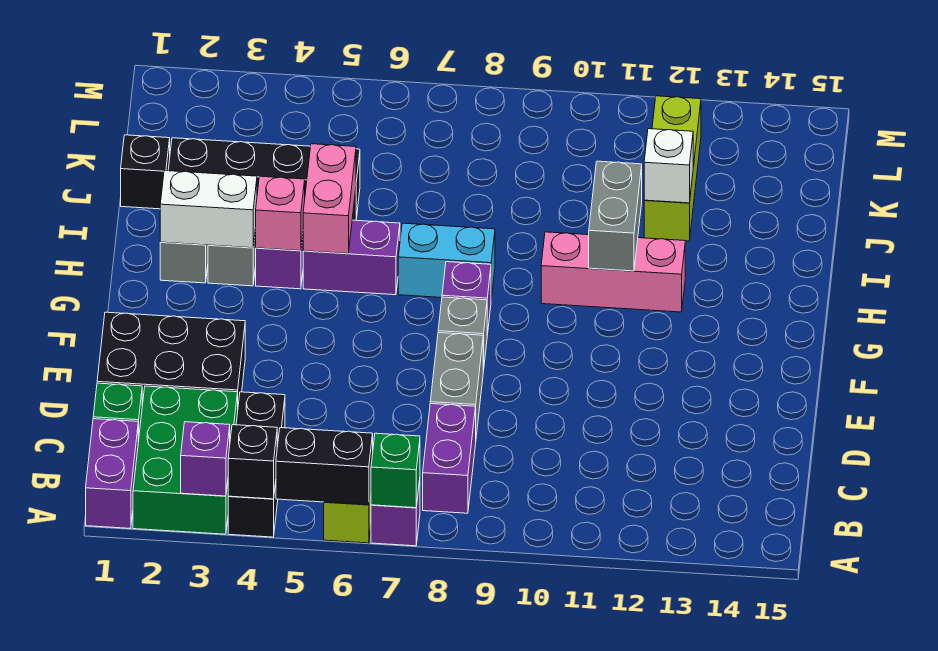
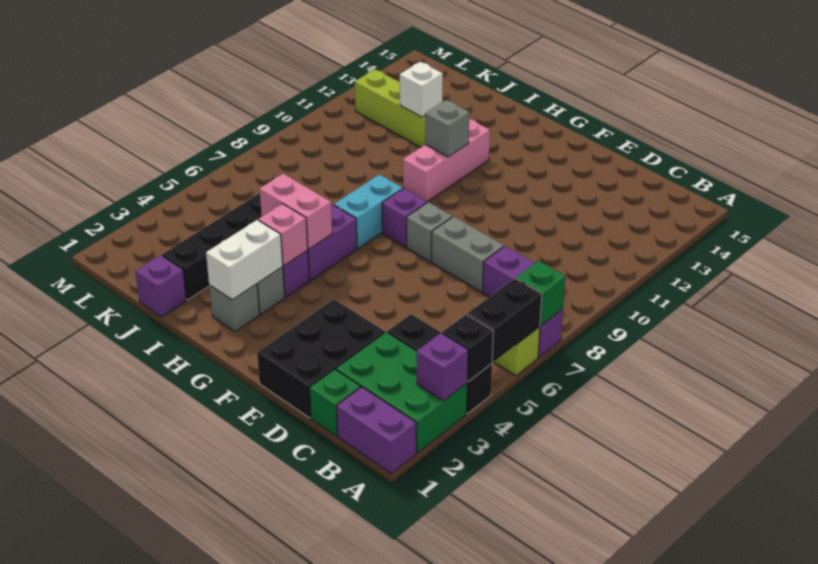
grey brick H11:I11 level 2 -> grey brick H11 level 2
black brick J1 level 1 -> purple brick J1 level 1

